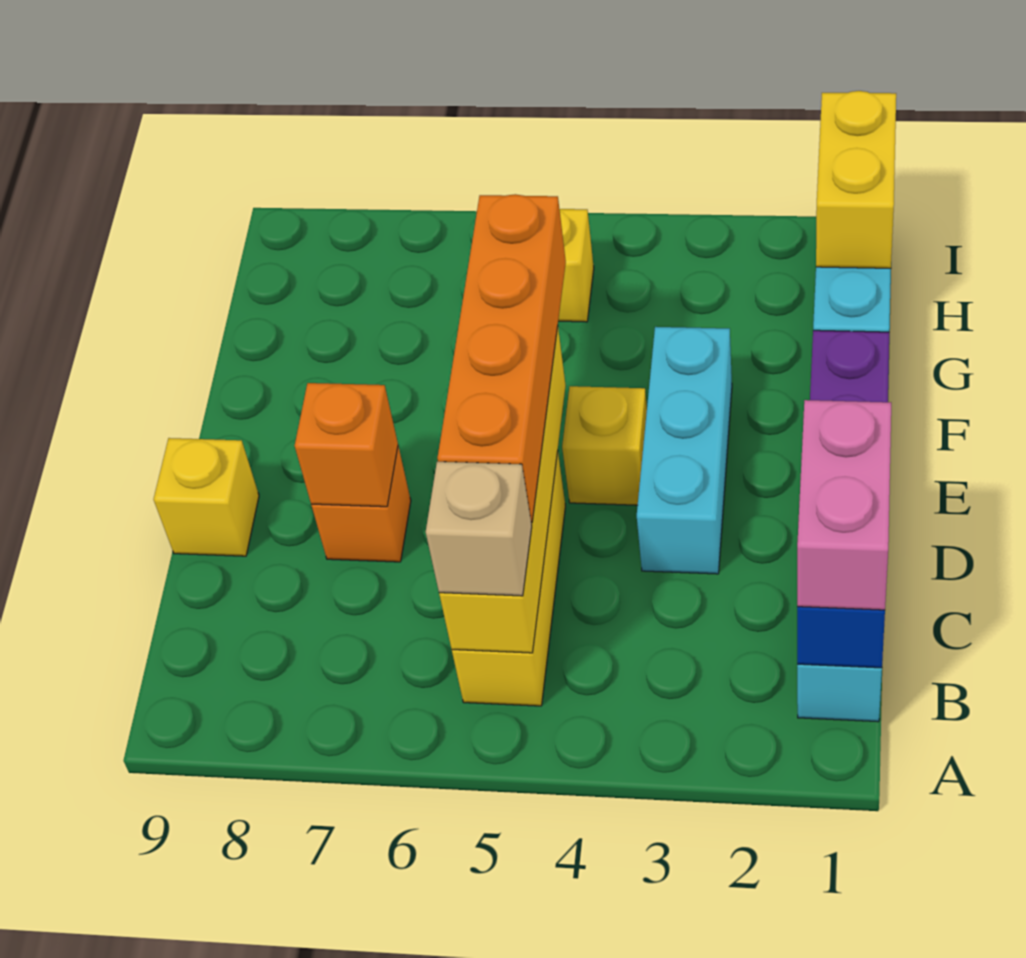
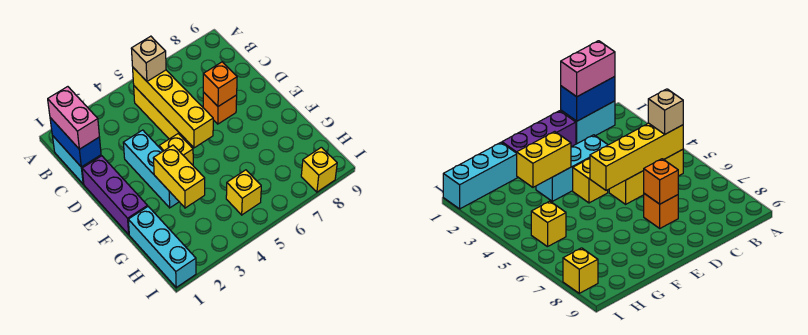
orange brick C5:F5 level 3 -> none
yellow brick D9 level 1 -> yellow brick I8 level 1
yellow brick H1:I1 level 2 -> yellow brick F3:G3 level 2

